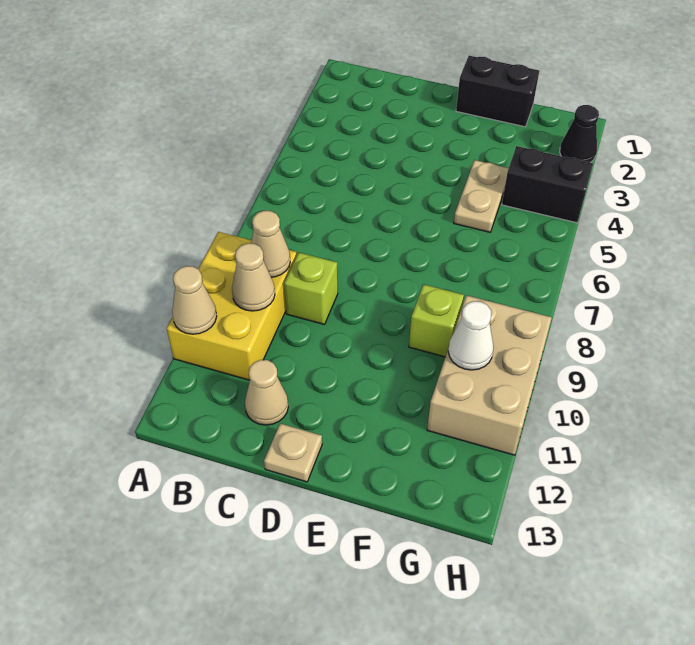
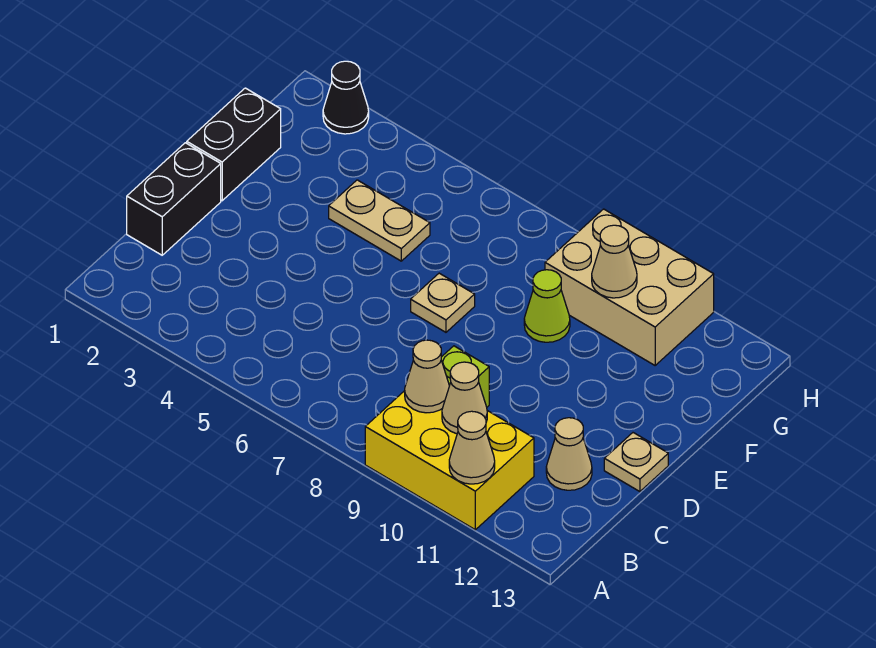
none -> tan plate E7 level 1
lime brick F9 level 1 -> lime cone F9 level 1
black brick G4:H4 level 1 -> black brick C1:D1 level 1
white cone G10 level 2 -> tan cone G10 level 2

